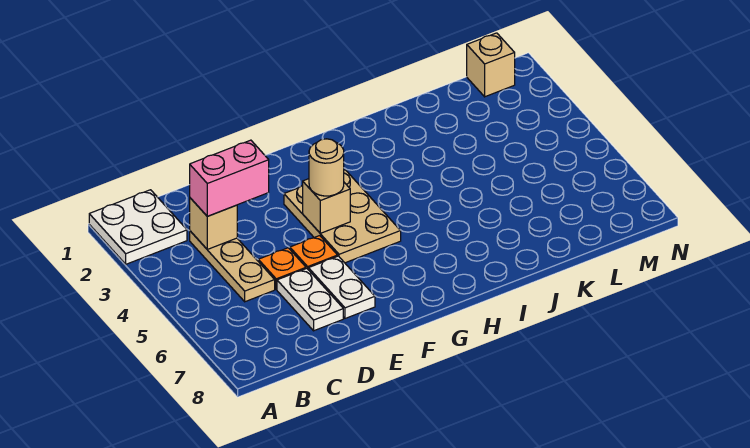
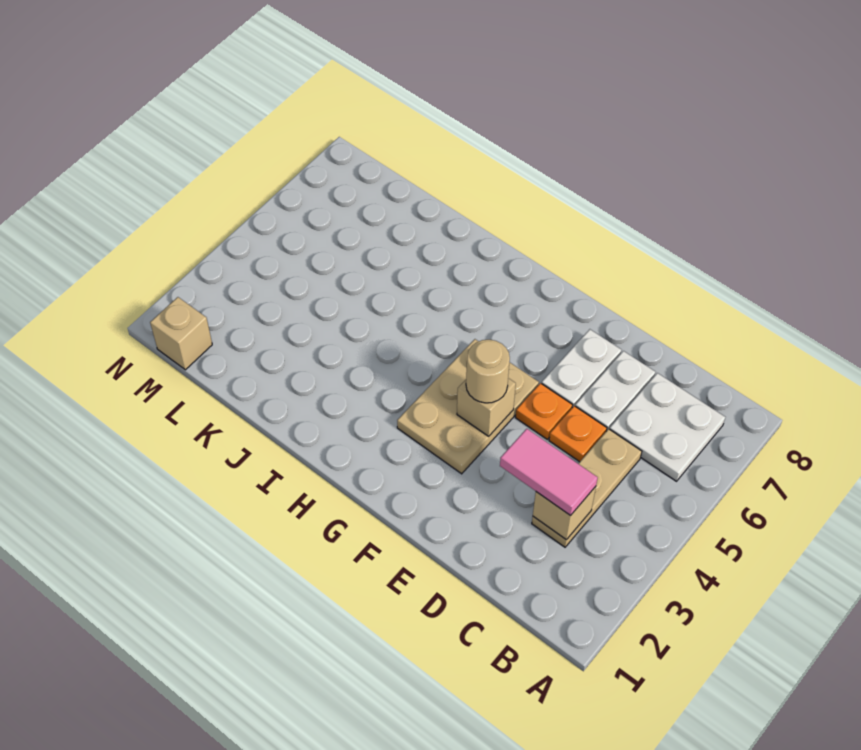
white plate A1:B2 level 1 -> white plate B6:C7 level 1
pink brick C3:D3 level 3 -> pink tile C3:D3 level 3

